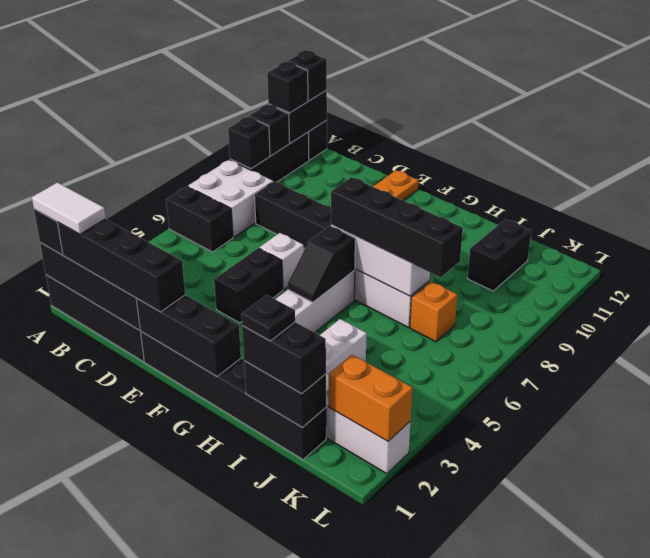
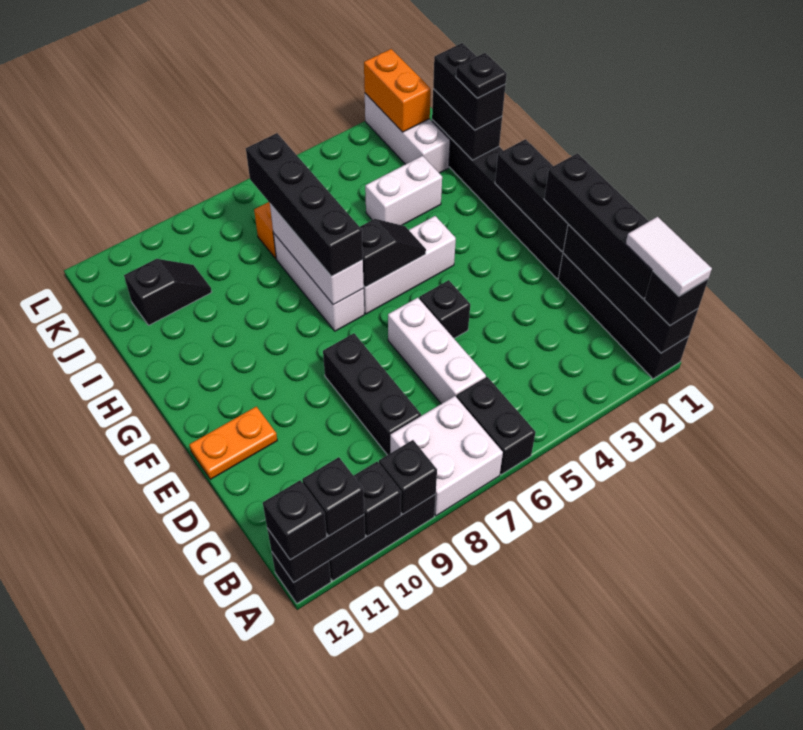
black brick E4:E5 level 1 -> black brick E5 level 1
white brick E6 level 1 -> white brick C6:E6 level 1
black brick J10:J11 level 1 -> black slope J10:J11 level 1 top 11

